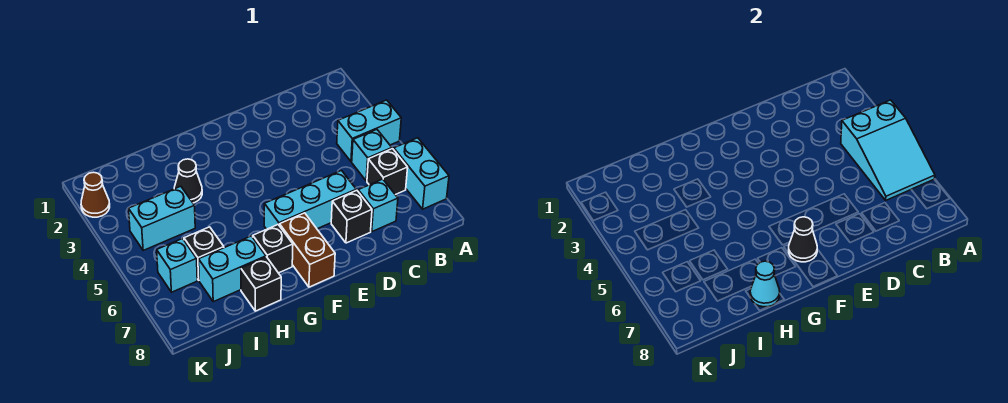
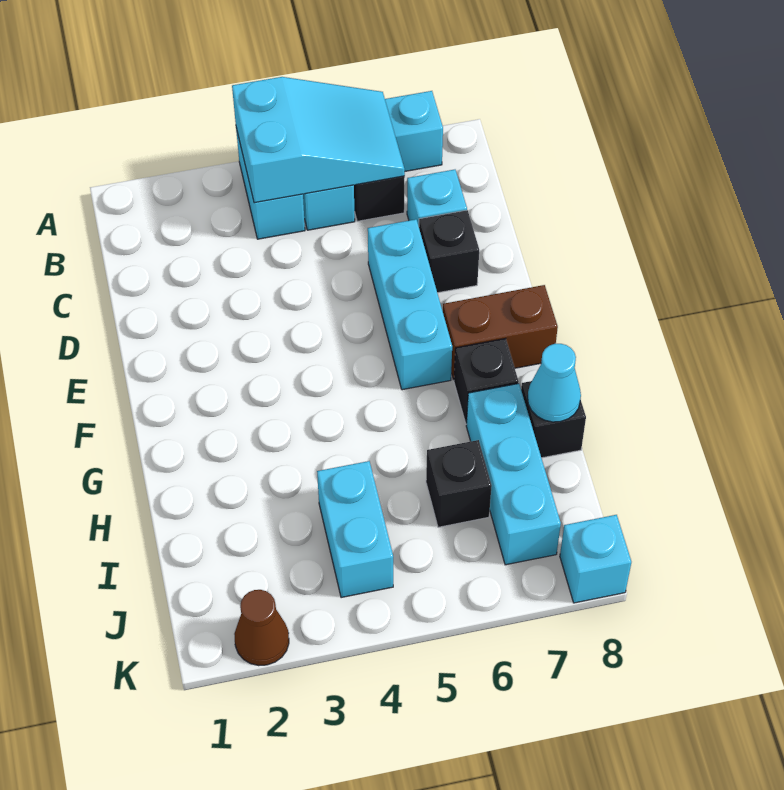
black cone F7 level 2 -> none
black cone H3 level 1 -> none
cyan brick H7:I7 level 1 -> cyan brick H7:J7 level 1
cyan brick J6 level 1 -> cyan brick K8 level 1

